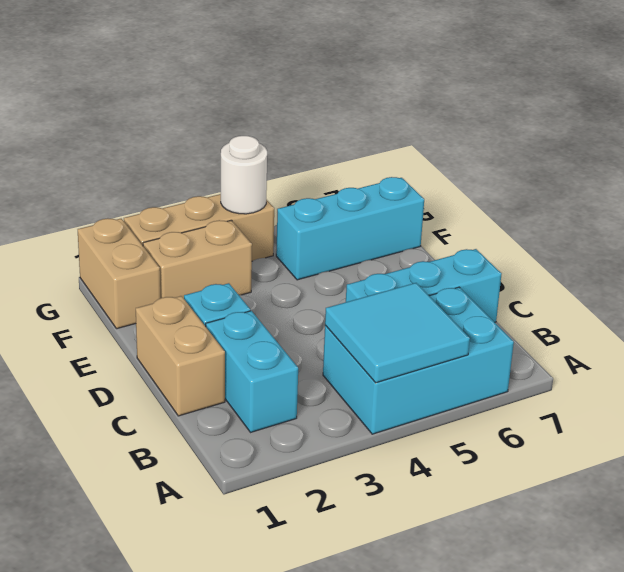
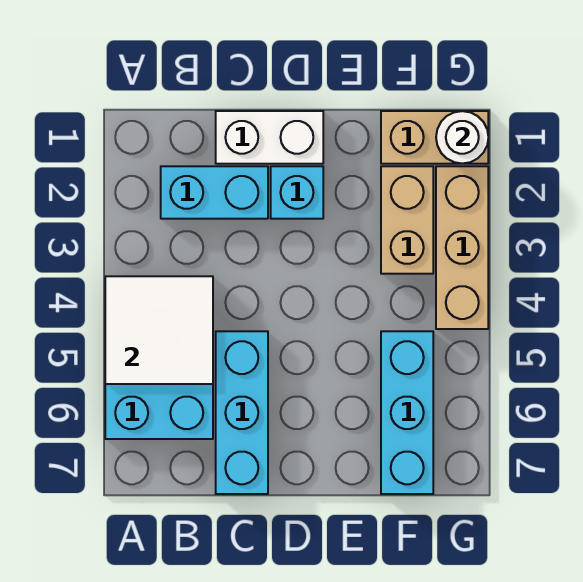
cyan tile A4:B5 level 2 -> white tile A4:B5 level 2
tan brick C1:D1 level 1 -> white brick C1:D1 level 1
white round brick G4 level 2 -> white round brick G1 level 2

